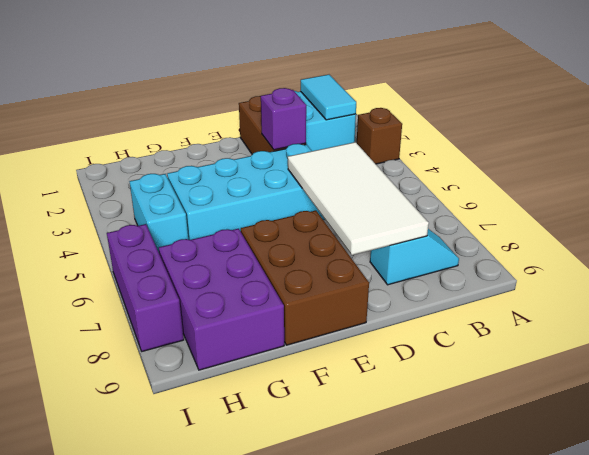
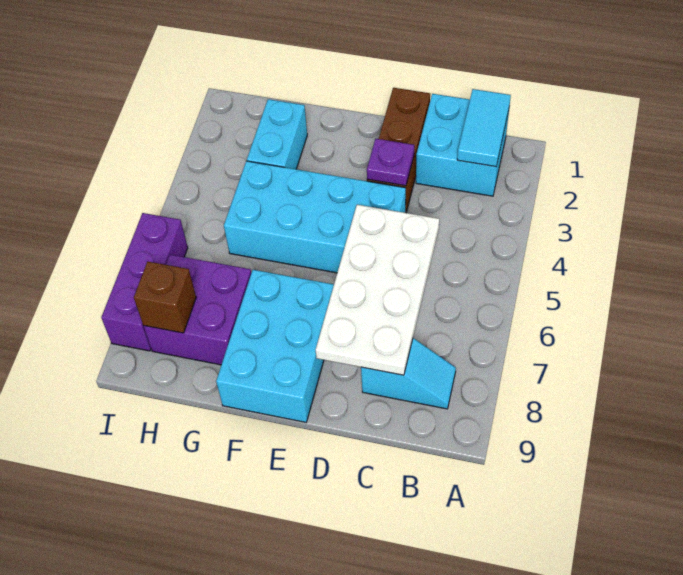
brown brick A3 level 1 -> brown brick H8 level 2
white tile C5:D8 level 2 -> white plate C5:D8 level 2
purple brick D3 level 2 -> purple plate D3 level 2
brown brick E7:F9 level 1 -> cyan brick E7:F9 level 1
purple brick G7:H9 level 1 -> purple brick G7:H8 level 1
cyan brick H4:H5 level 1 -> cyan brick G2:G3 level 1

